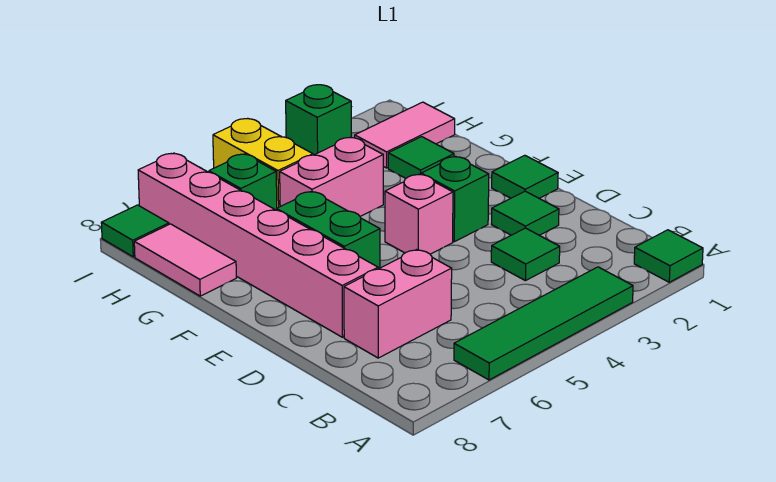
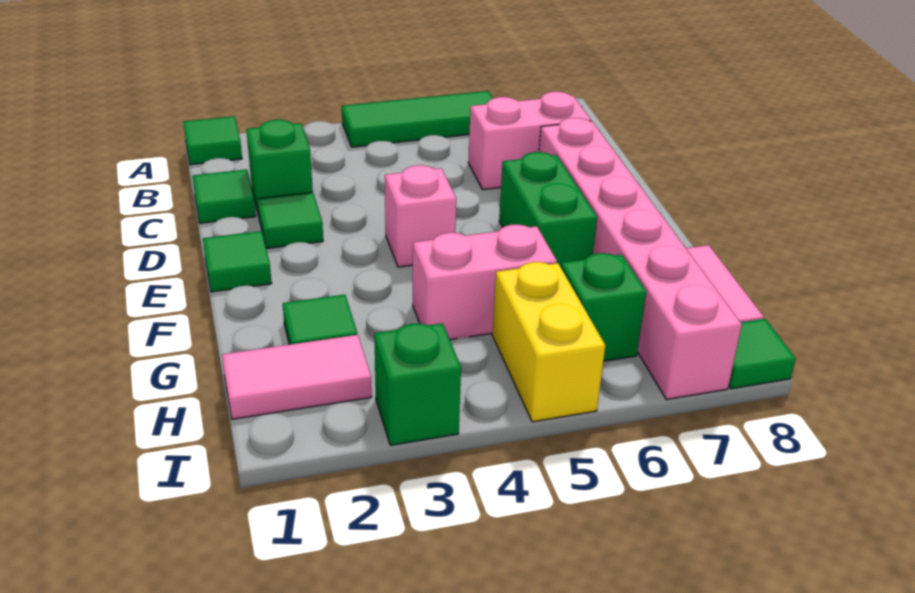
green tile A3:A6 level 1 -> green tile A4:A6 level 1
green tile C3 level 1 -> green tile C1 level 1
green brick E3 level 1 -> green brick C2 level 1

